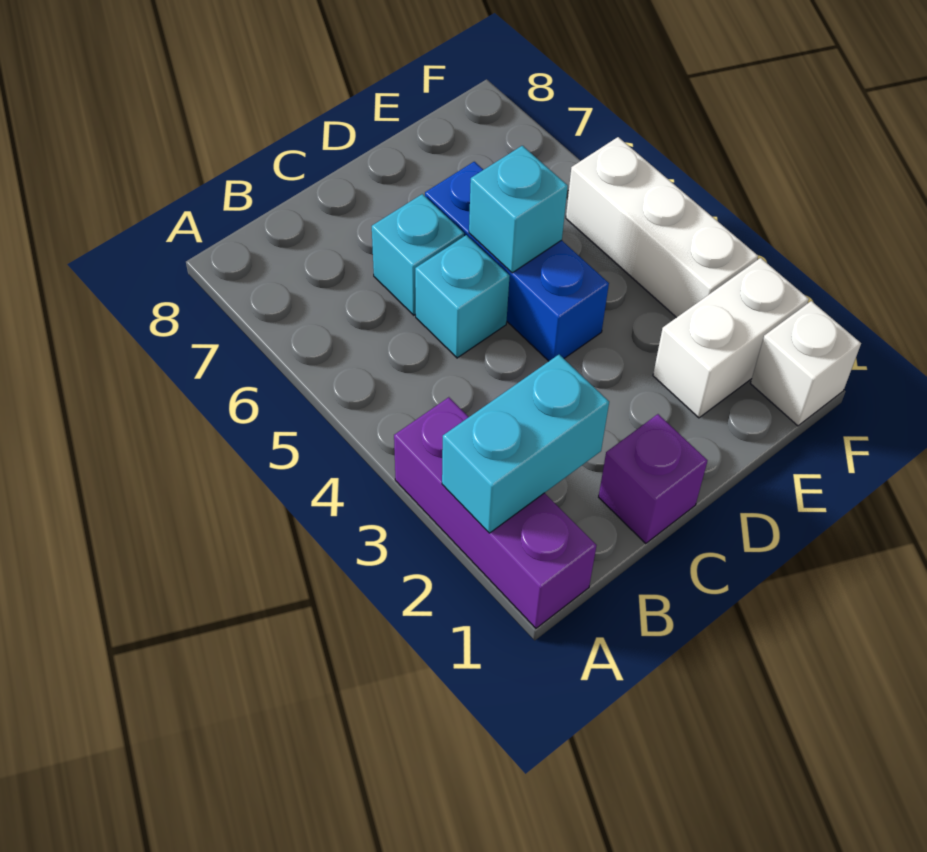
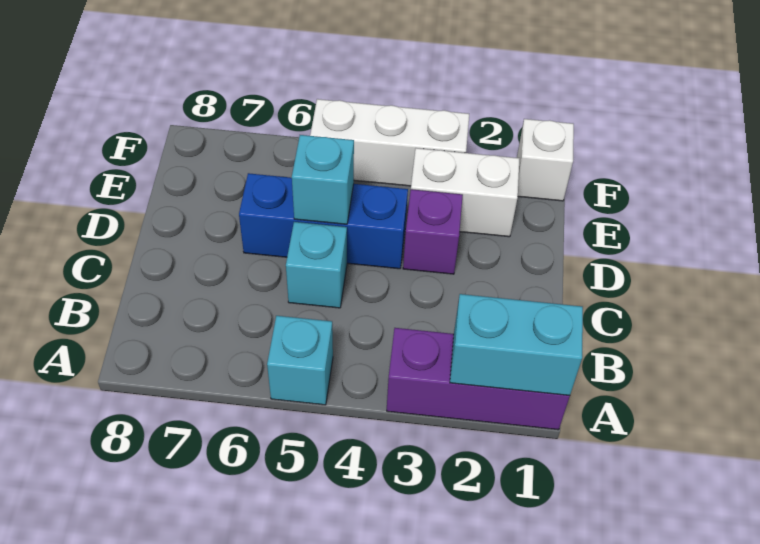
cyan brick A2:B2 level 2 -> cyan brick A1:A2 level 2
purple brick C1 level 1 -> purple brick D3 level 1
cyan brick C6 level 1 -> cyan brick A5 level 1
white brick E2:F2 level 1 -> white brick E2:E3 level 1

